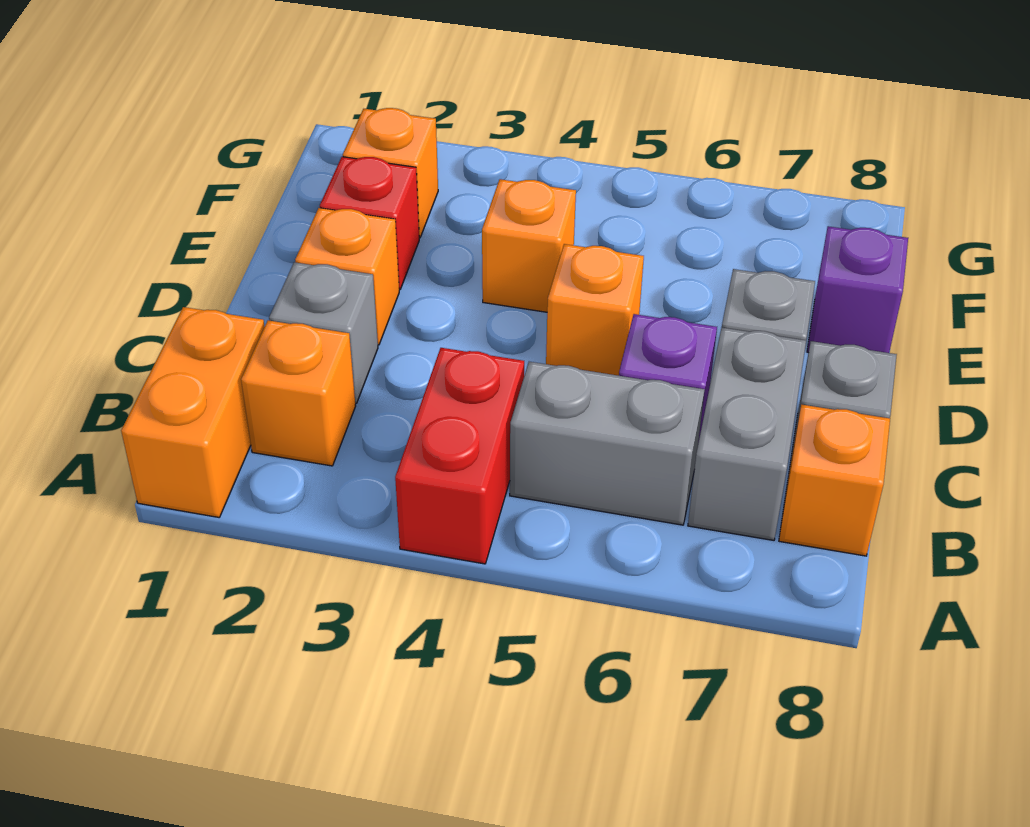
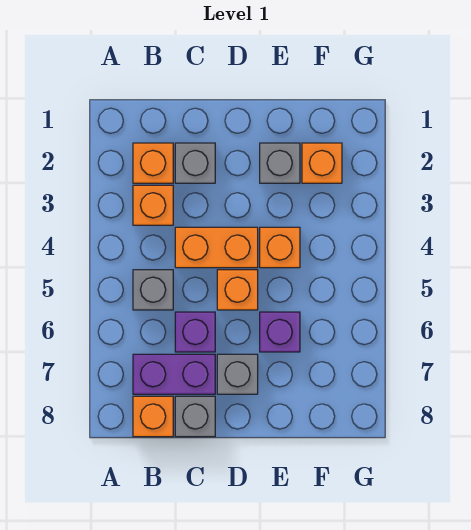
orange brick A1:B1 level 1 -> orange brick C4:D4 level 1
red brick A4:B4 level 1 -> none
grey brick B5:B6 level 1 -> grey brick B5 level 1
grey brick B7:C7 level 1 -> purple brick B7:C7 level 1
orange brick D2 level 1 -> orange brick B3 level 1
red brick E2 level 1 -> grey brick E2 level 1
purple brick E8 level 1 -> purple brick E6 level 1

